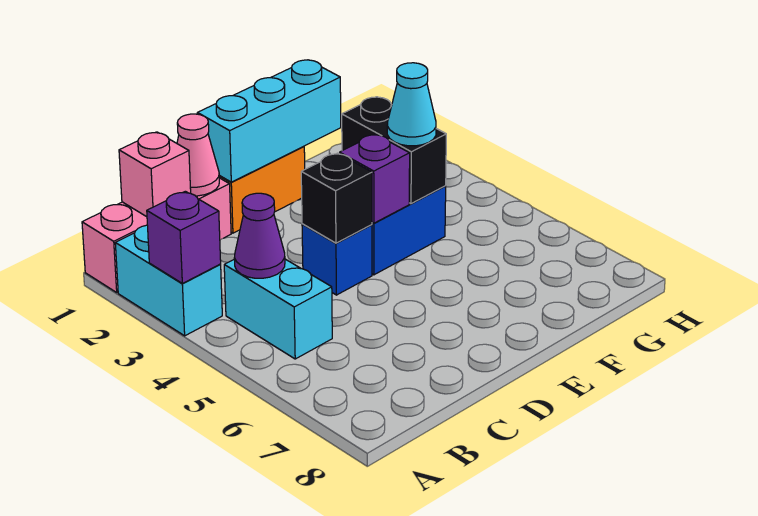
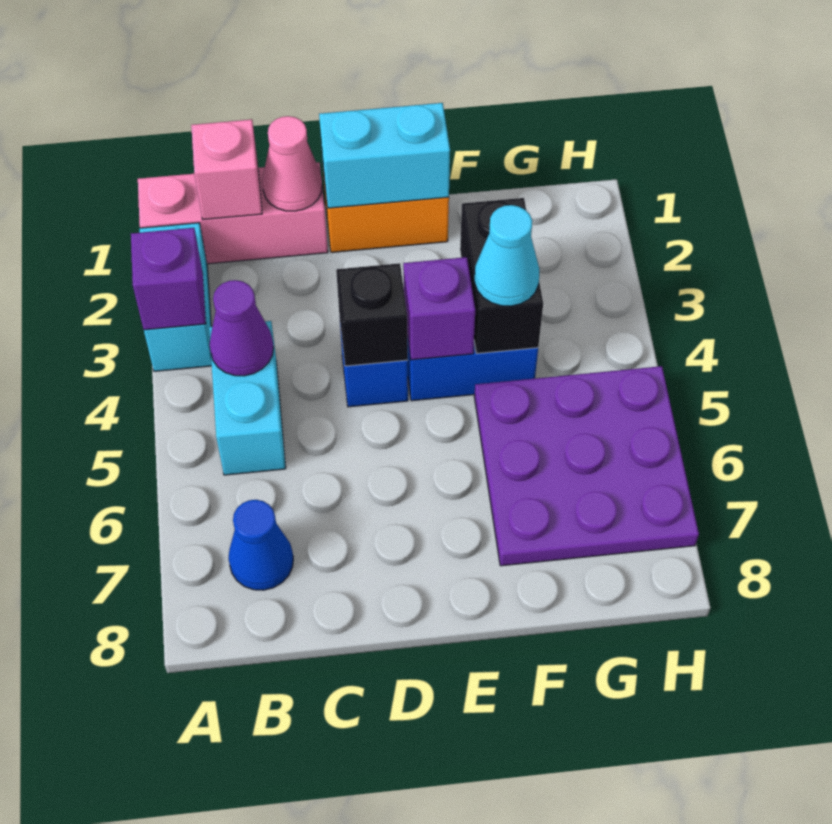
none -> blue cone B7 level 1
cyan brick D1:F1 level 2 -> cyan brick D1:E1 level 2
none -> purple plate F5:H7 level 1

